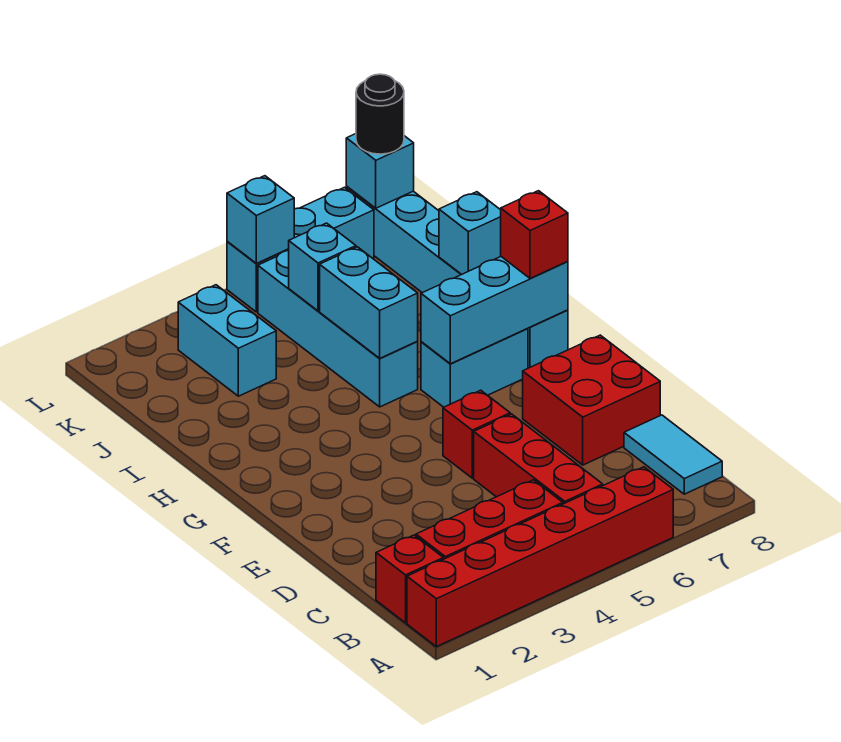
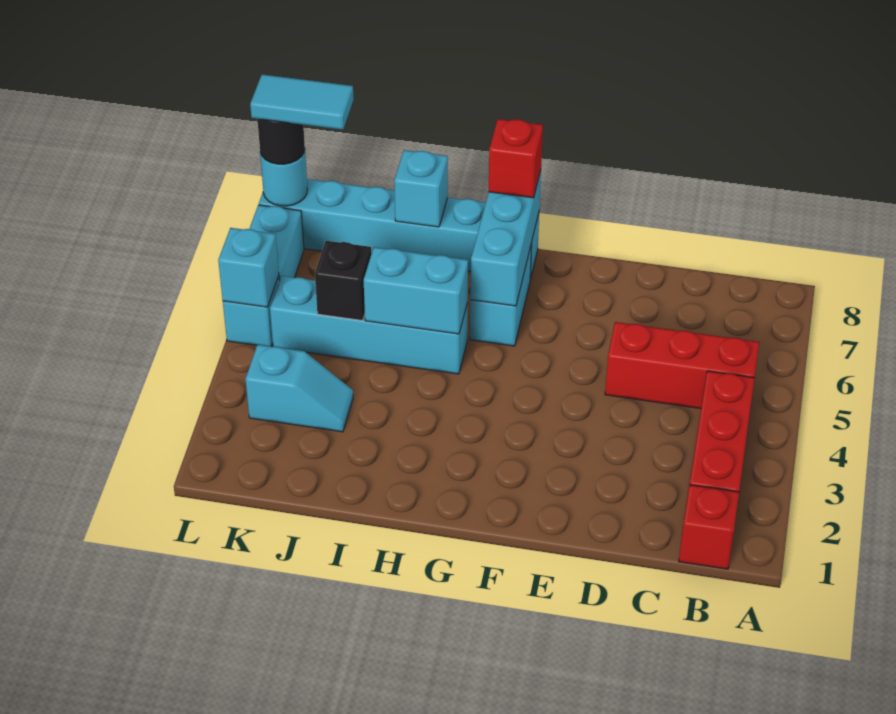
red brick A1:A6 level 1 -> none
cyan tile B8:C8 level 1 -> cyan tile K8:L8 level 4
red brick D7:E8 level 1 -> none
red brick E5 level 1 -> none
cyan brick J3:K3 level 1 -> cyan slope J3:K3 level 1 top K
cyan brick J5 level 2 -> black brick J5 level 2
cyan brick L8 level 2 -> cyan round brick L8 level 2

